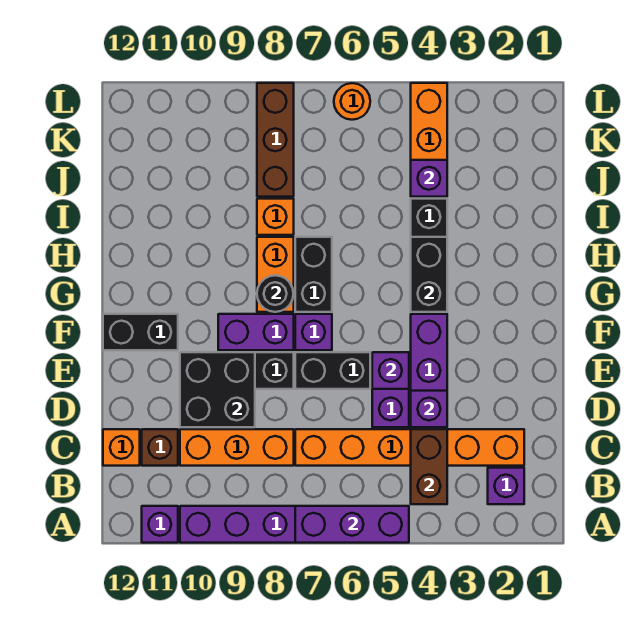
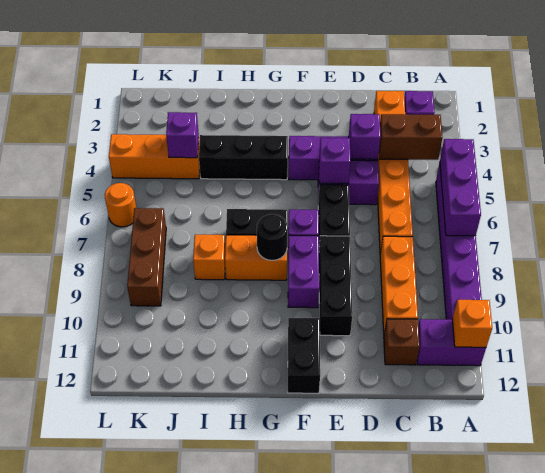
purple brick A11 level 1 -> purple brick A11:B11 level 1
orange brick C12 level 1 -> orange brick A11 level 2
black brick D9:E10 level 2 -> none
black brick G4:H4 level 2 -> none
brown brick J8:L8 level 1 -> brown brick K7:K9 level 1

